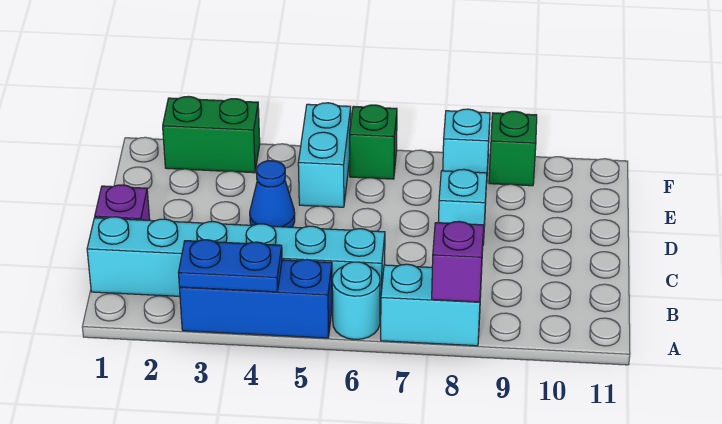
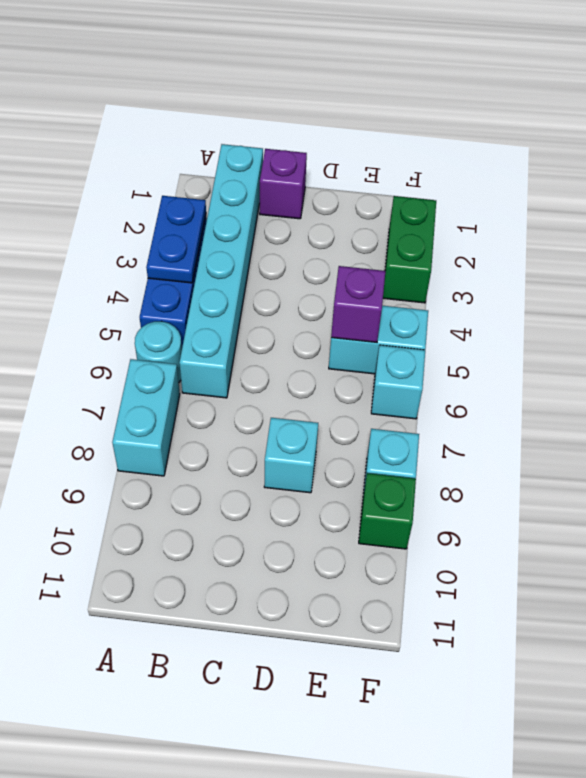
purple brick A8 level 2 -> purple brick E5 level 2
blue cone D4 level 1 -> none
green brick F6 level 1 -> cyan brick F6 level 1

